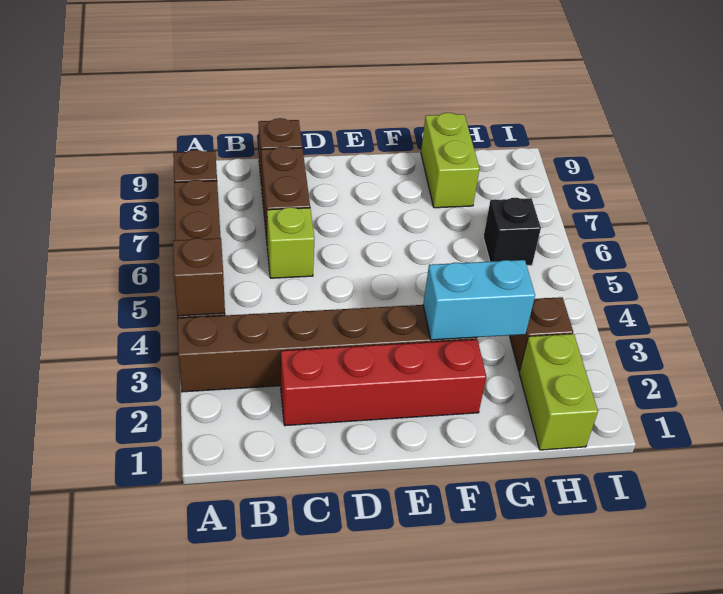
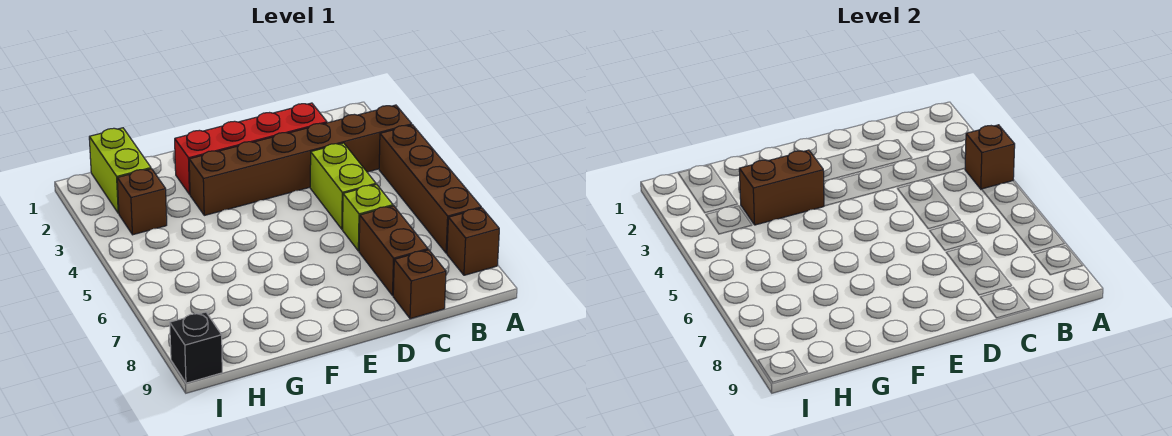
cyan brick F3:G3 level 2 -> brown brick F3:G3 level 2
lime brick G8:G9 level 1 -> lime brick C4:C5 level 1
black brick H6 level 1 -> black brick I9 level 1

